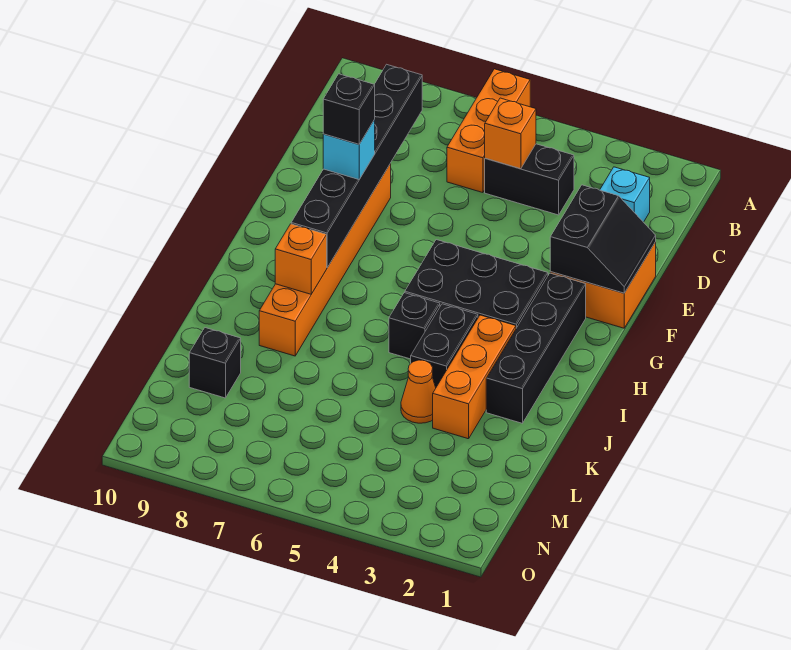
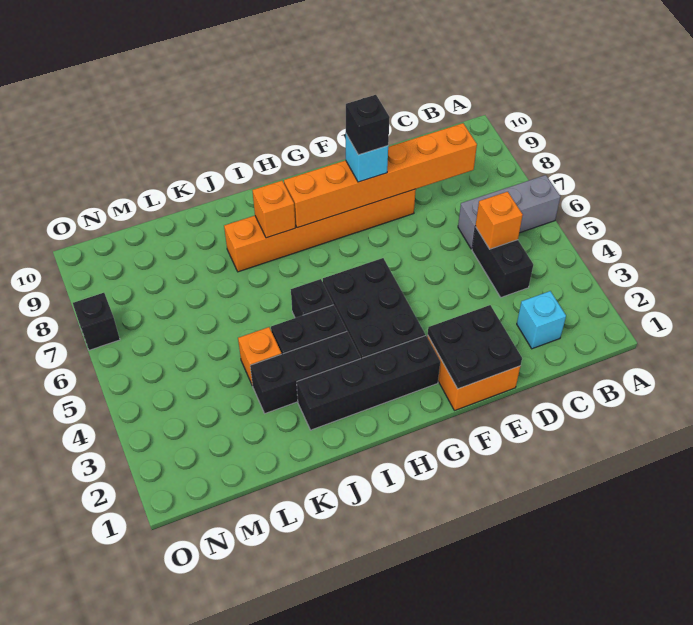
orange brick A6:C6 level 1 -> grey brick A6:C6 level 1
black brick C8:H8 level 2 -> orange brick C8:H8 level 2
black slope E1:F2 level 2 top 2 -> black plate E1:F2 level 2
orange brick I3:K3 level 1 -> black brick I3:K3 level 1
orange cone K4 level 1 -> orange brick K4 level 1
black brick L9 level 1 -> black brick O7 level 1

